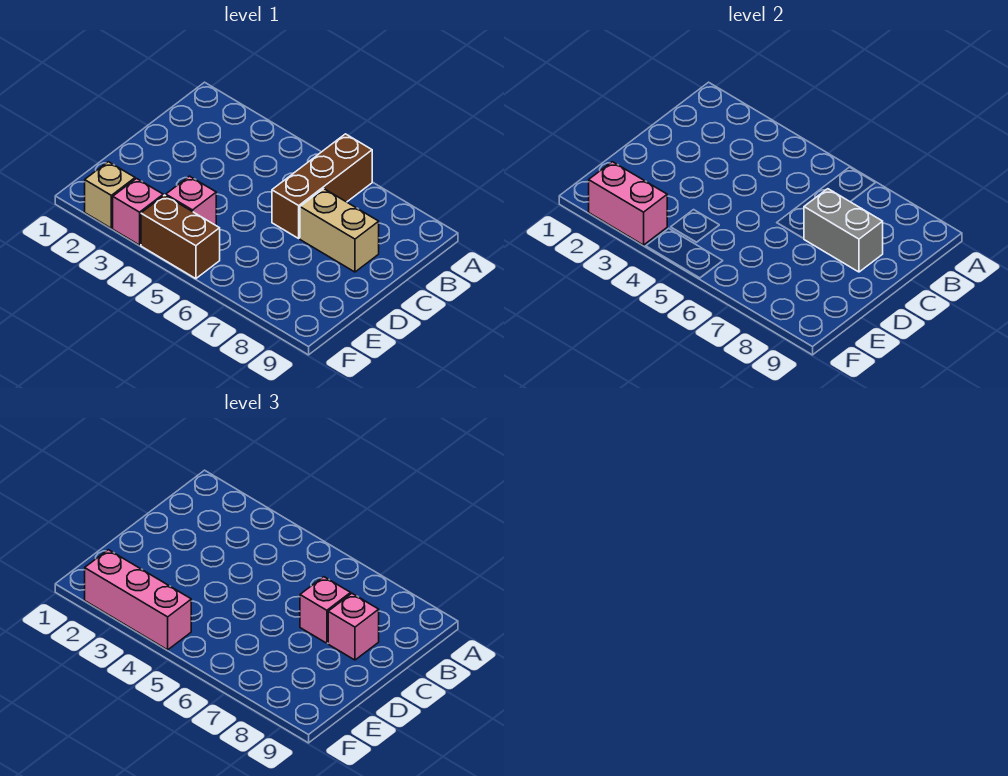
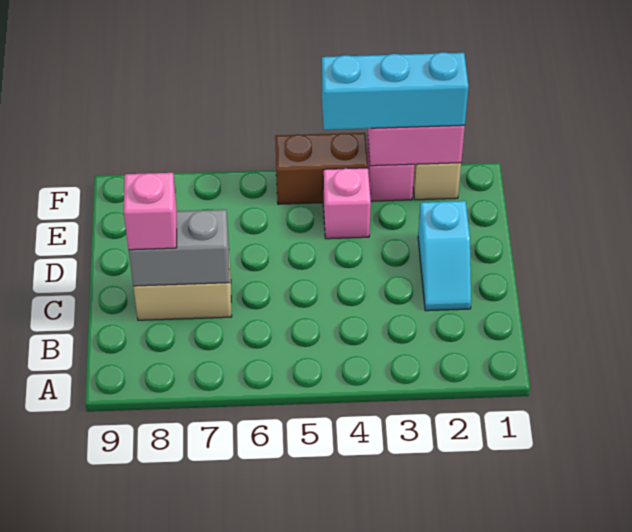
brown brick A6:C6 level 1 -> none
none -> cyan slope C2:D2 level 1 top D
pink brick C7 level 3 -> none
pink brick F2:F4 level 3 -> cyan brick F2:F4 level 3

